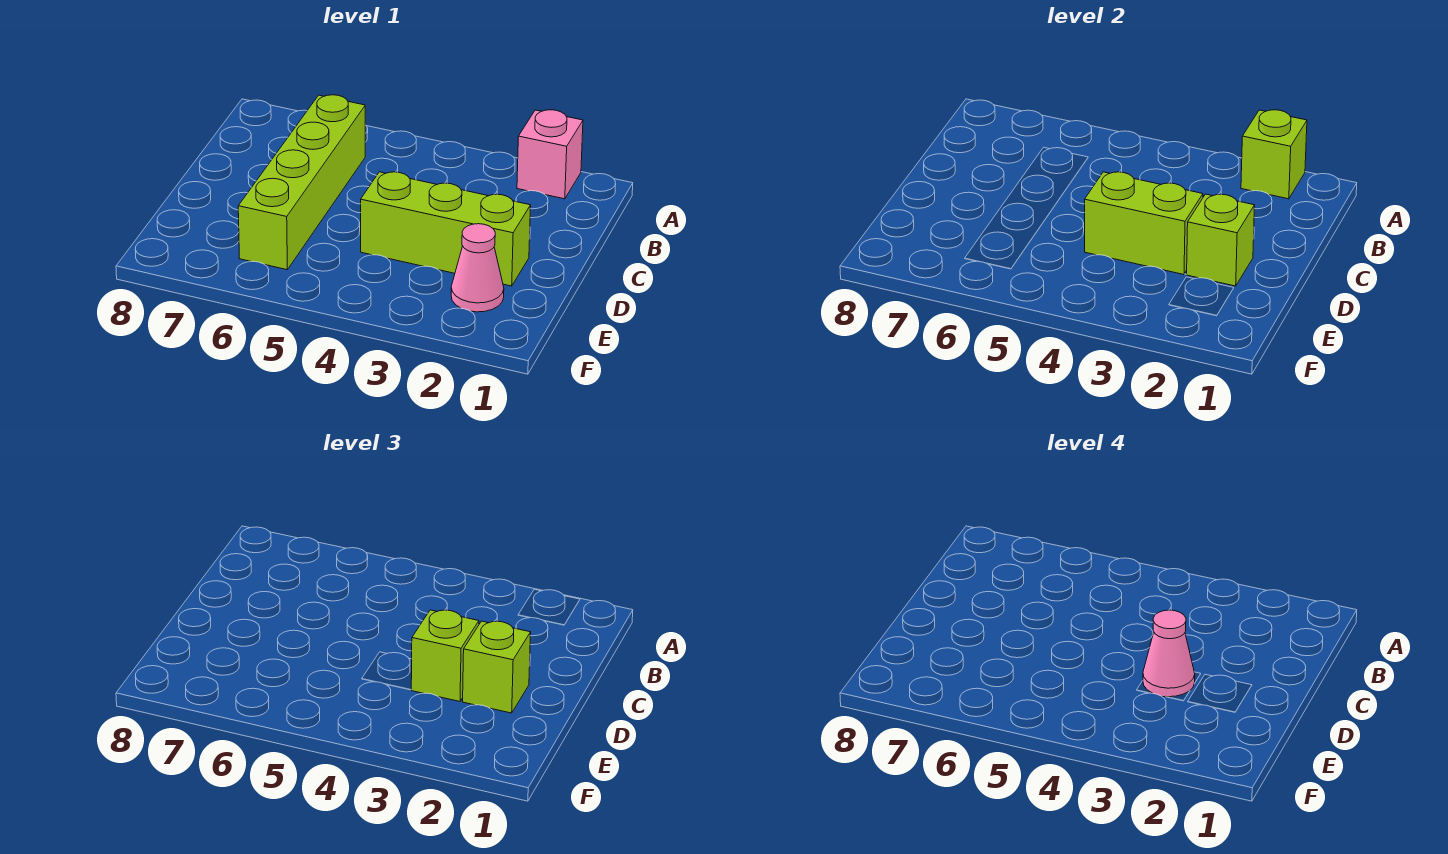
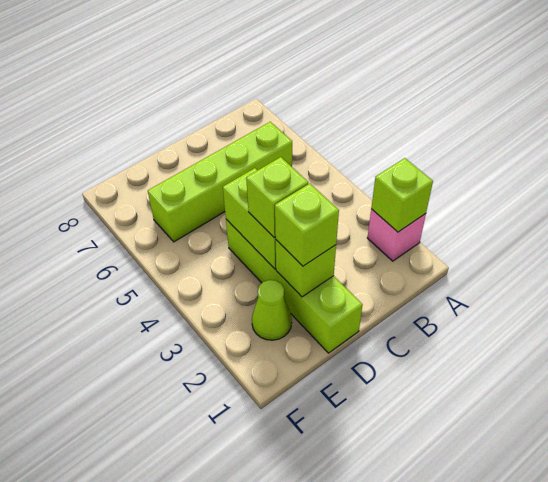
lime brick D2:D4 level 1 -> lime brick D1:D4 level 1
pink cone D3 level 4 -> none
pink cone E2 level 1 -> lime cone E2 level 1

